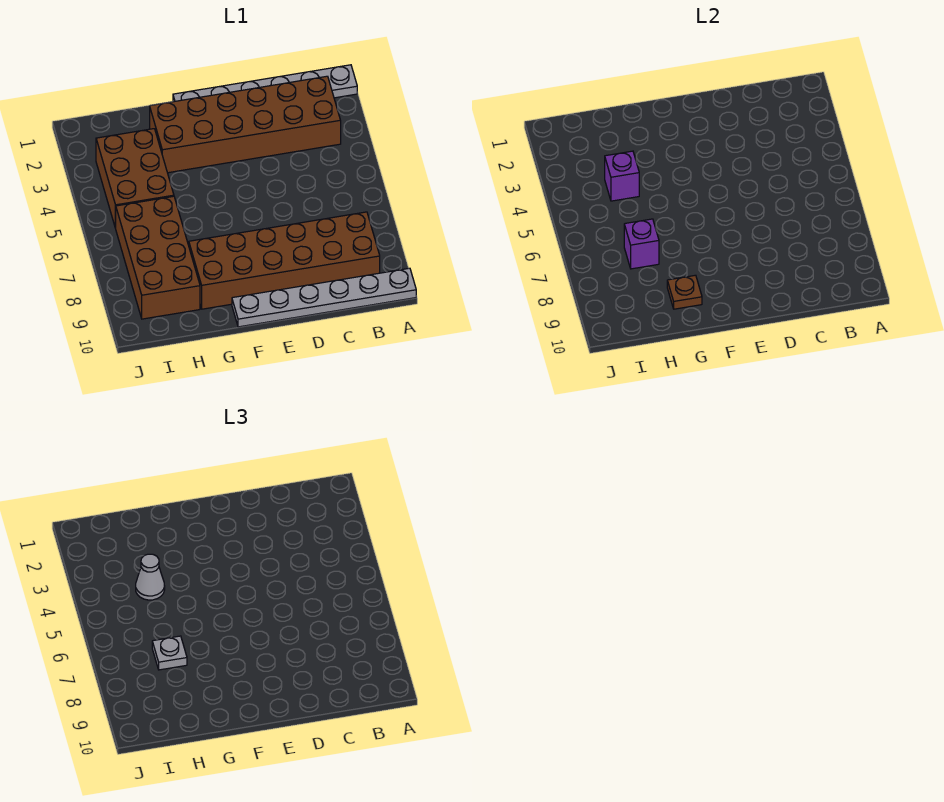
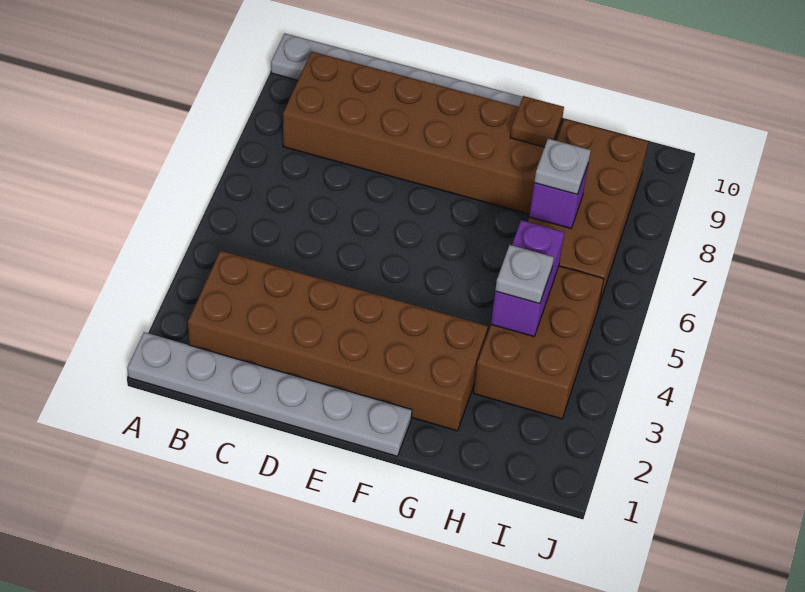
purple brick H4 level 2 -> purple brick H4:H5 level 2
grey cone H4 level 3 -> grey plate H4 level 3

